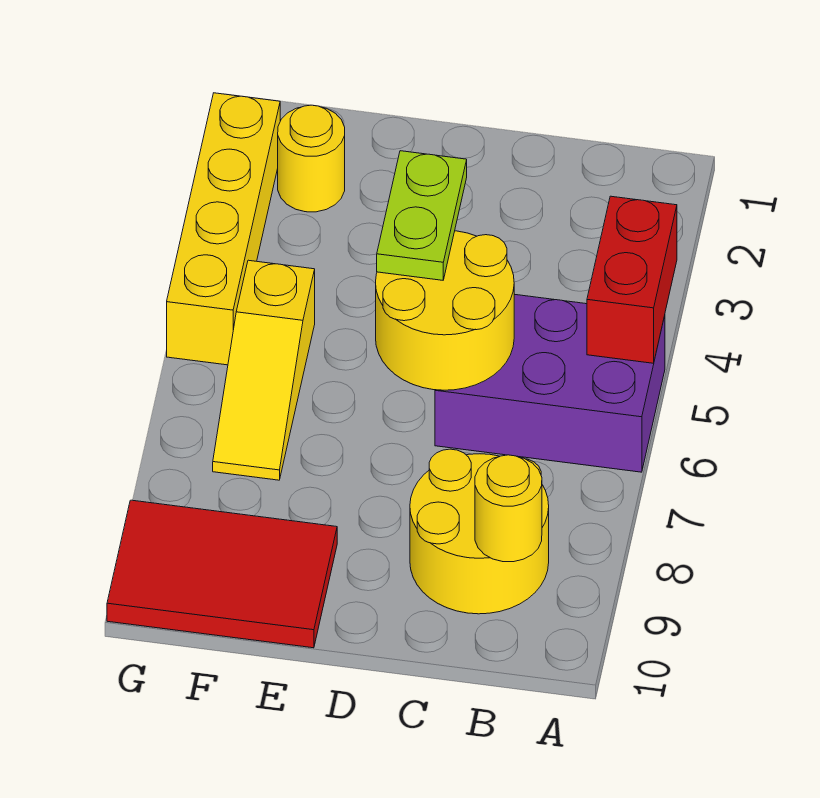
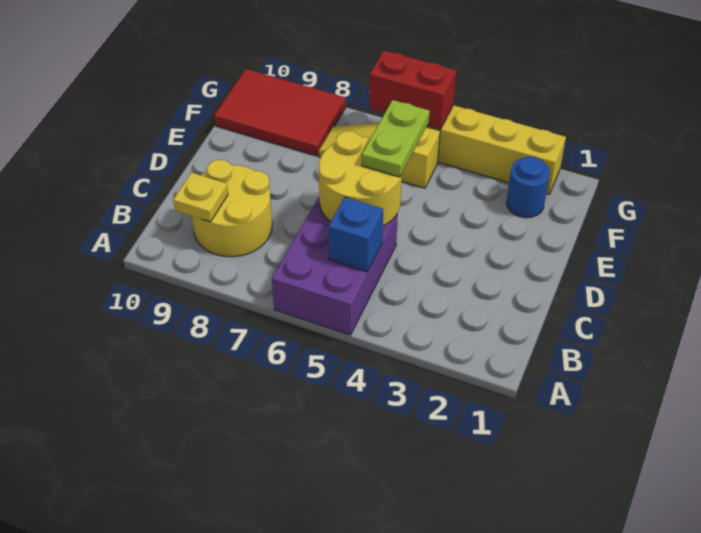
red brick A4:A5 level 2 -> red brick G5:G6 level 2
none -> blue brick B5 level 2
yellow round brick B9 level 2 -> yellow plate B9 level 2
lime plate D4:D5 level 3 -> lime plate D5:E5 level 3
red tile E9:G10 level 1 -> red tile F8:G10 level 1
yellow round brick F2 level 1 -> blue round brick F2 level 1

